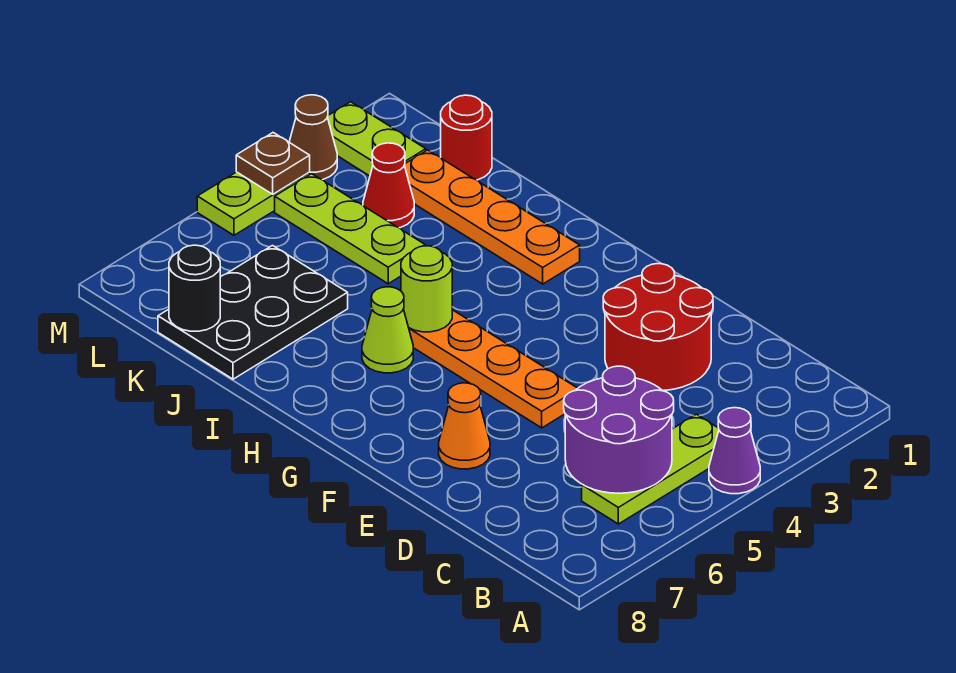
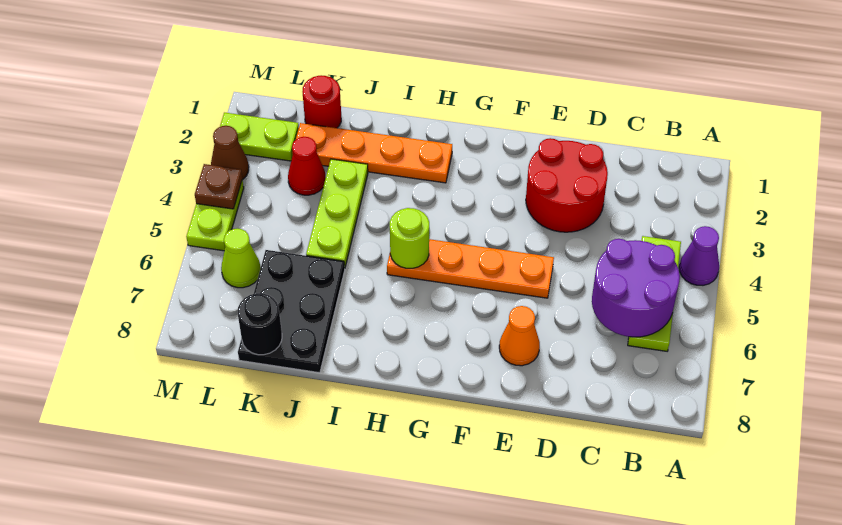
lime cone H6 level 1 -> lime cone L6 level 1
lime plate J4:L4 level 1 -> lime plate J3:J5 level 1

